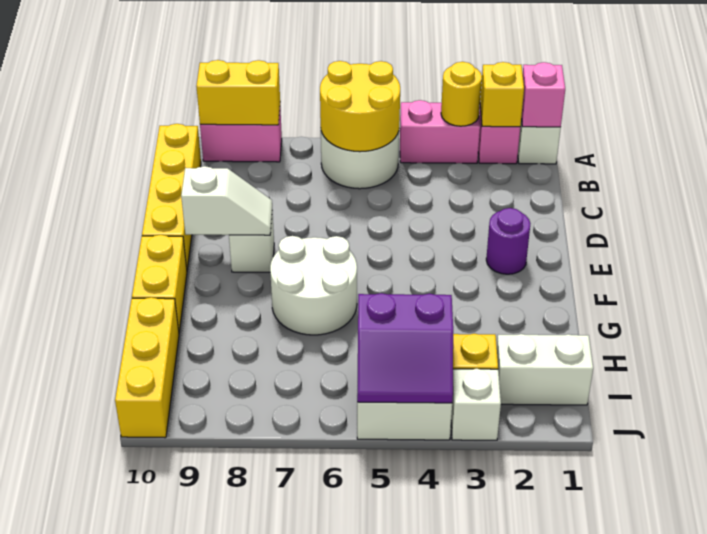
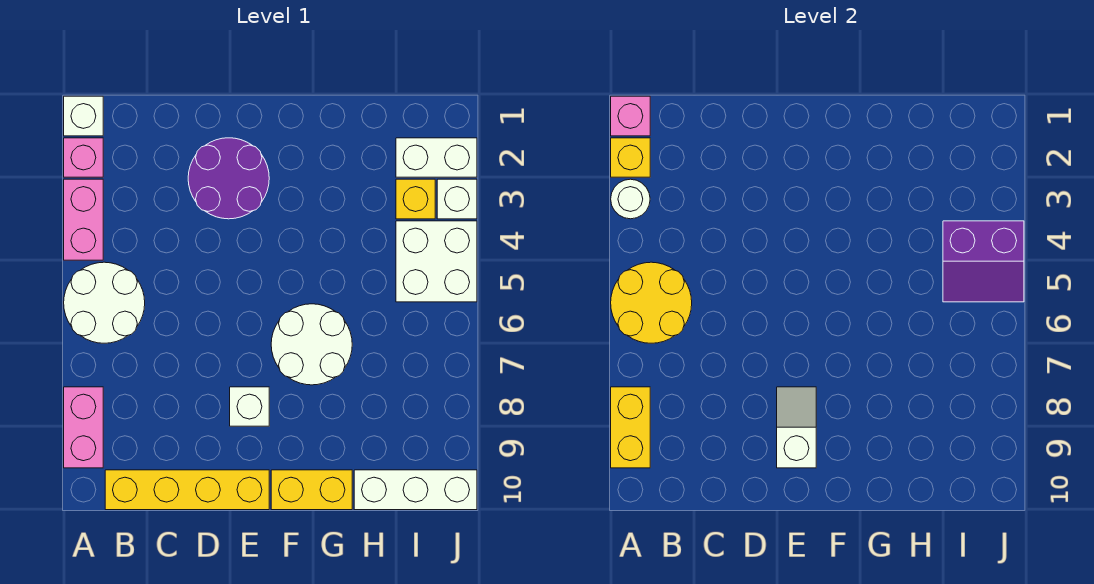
yellow round brick A3 level 2 -> white round brick A3 level 2
purple round brick E2 level 1 -> purple round brick D2:E3 level 1
yellow brick H10:J10 level 1 -> white brick H10:J10 level 1
white brick I1:I2 level 1 -> white brick I2:J2 level 1
purple slope I4:J5 level 2 top I -> purple slope I4:J5 level 2 top 4

